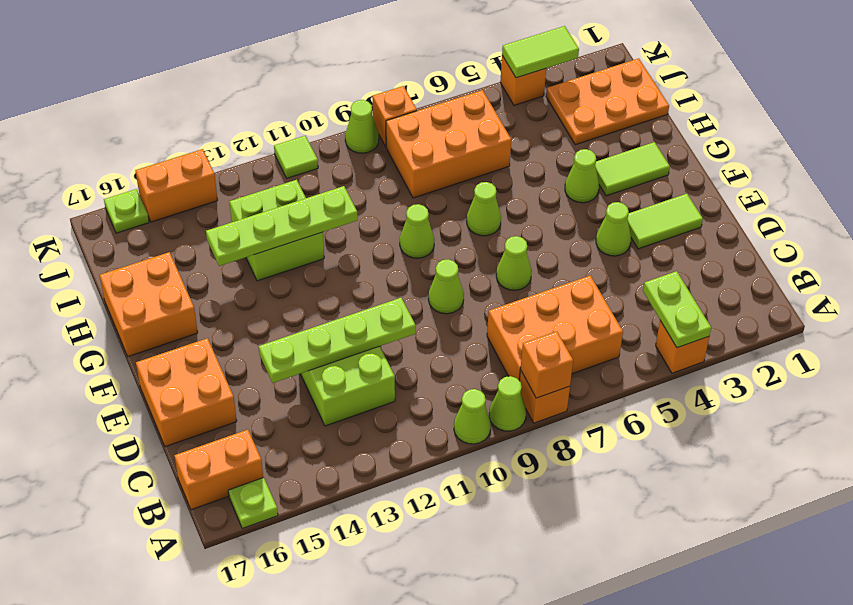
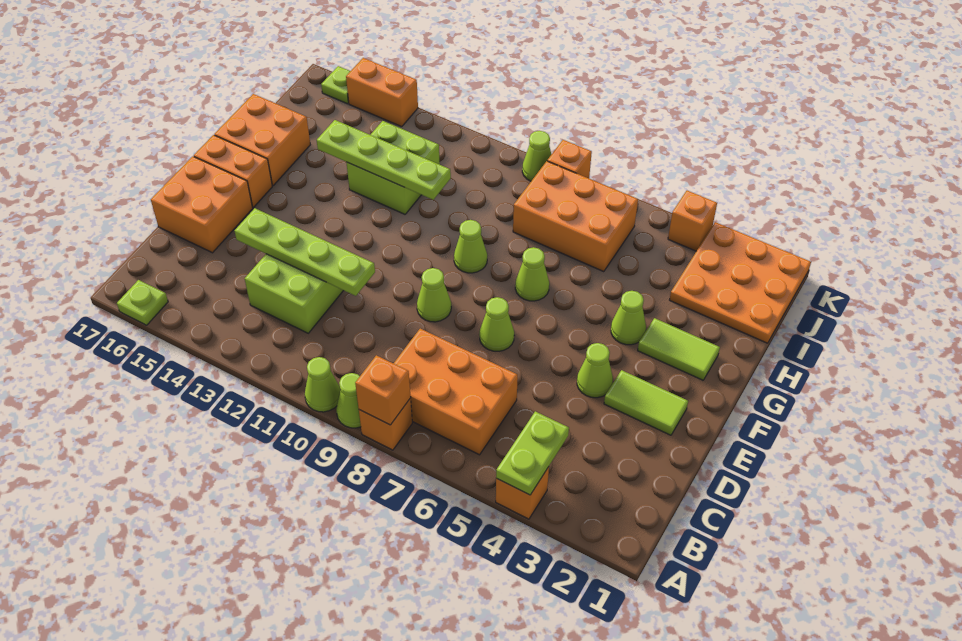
orange brick B16:B17 level 1 -> orange brick F16:F17 level 1
orange plate I1:J3 level 1 -> orange plate I1:K3 level 1
lime tile K3:K4 level 2 -> none
lime tile K11 level 1 -> none

